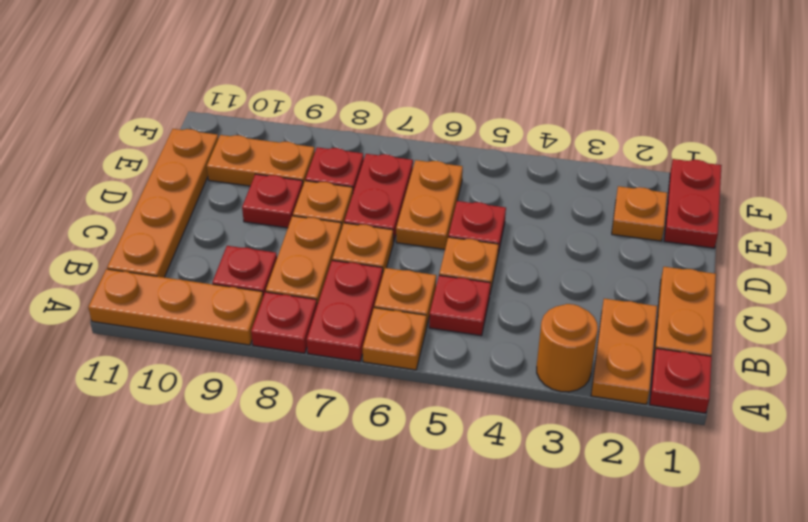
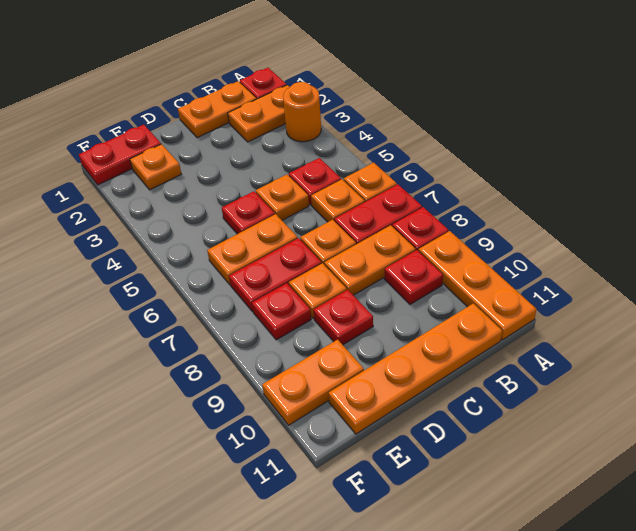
orange plate E9:E10 level 1 -> orange plate E10:F10 level 1

